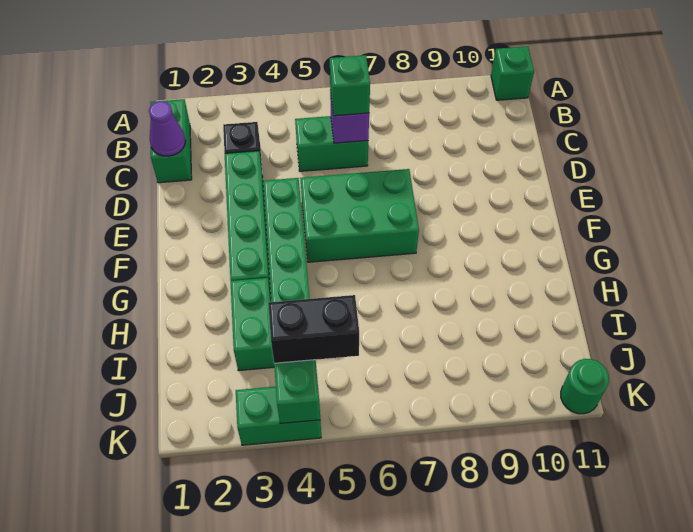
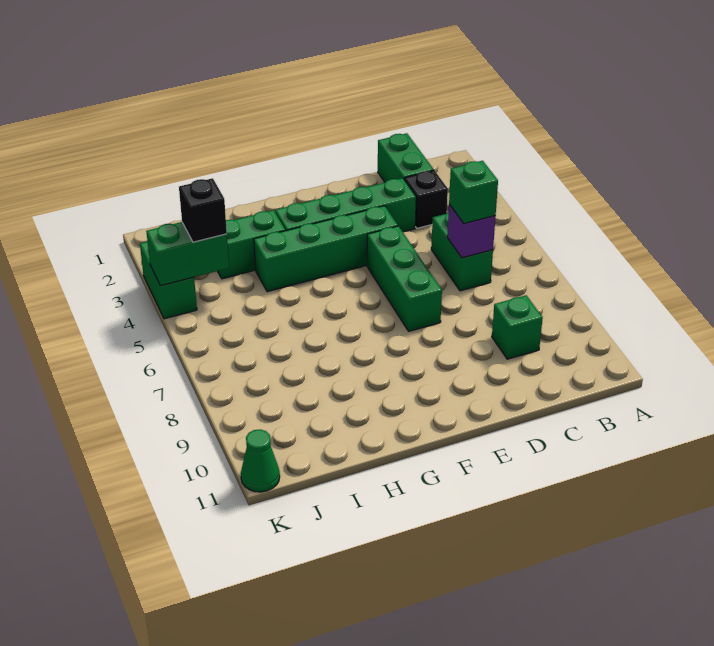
green brick A11 level 1 -> green brick C9 level 1
green brick B1:C1 level 1 -> green brick C1:C2 level 1
purple cone C1 level 2 -> none
green brick E5:F7 level 1 -> green brick E5:E7 level 1
black brick J4:J5 level 3 -> black brick J4 level 3
green round brick K11 level 1 -> green cone K11 level 1

